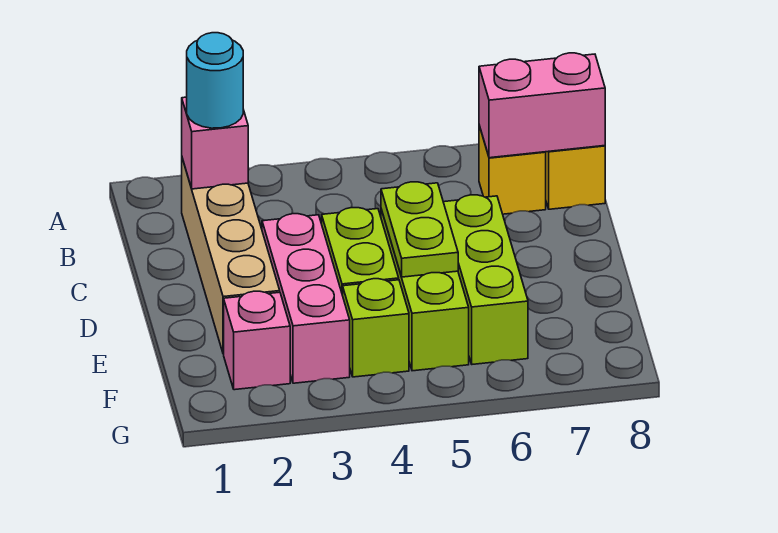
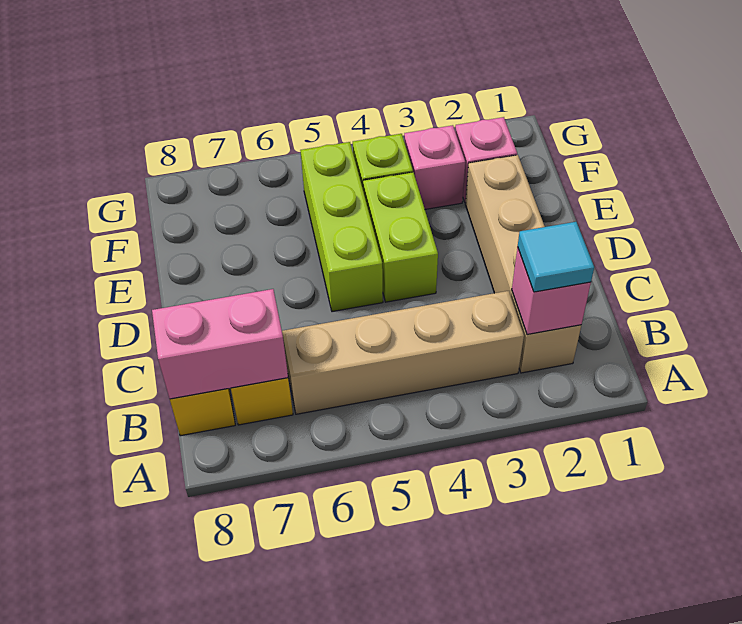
cyan round brick B2 level 3 -> cyan tile B2 level 3
none -> tan brick B3:B6 level 1
pink brick D3:F3 level 1 -> pink brick F3 level 1
lime plate D5:E5 level 2 -> none
lime brick D6:F6 level 1 -> none

